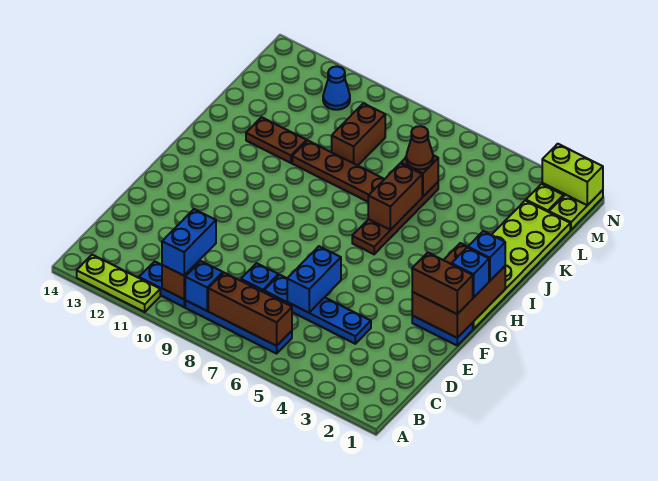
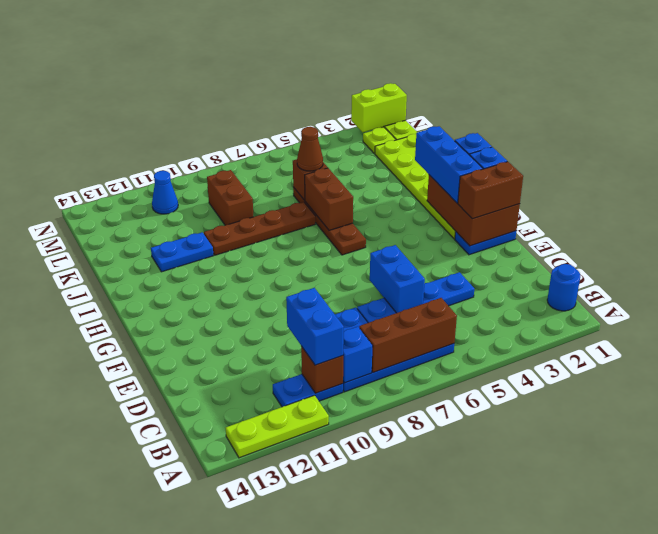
none -> blue round brick B1 level 1
none -> blue brick G2:I2 level 3
brown plate J11:J12 level 1 -> blue plate J11:J12 level 1

